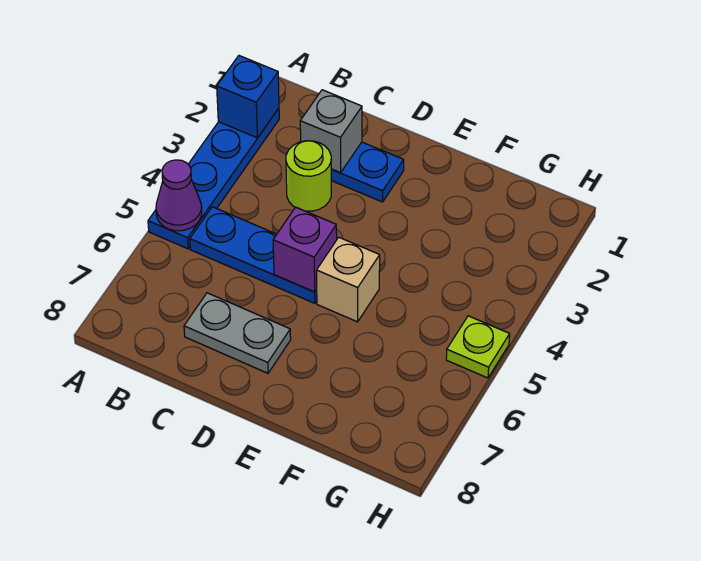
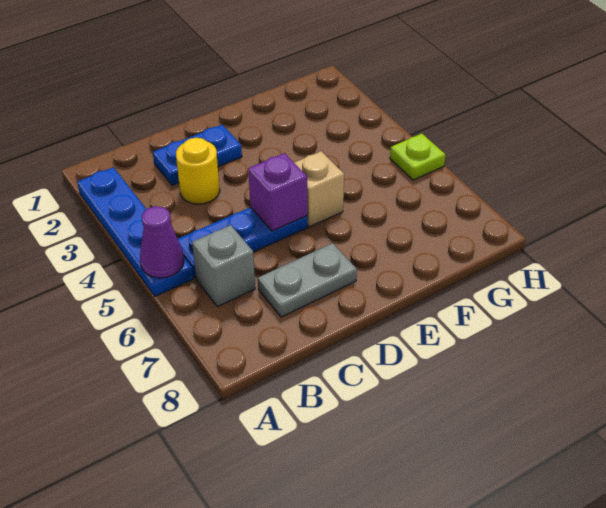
blue brick A2 level 2 -> none
grey brick C2 level 2 -> grey brick B6 level 1
lime round brick C3 level 1 -> yellow round brick C3 level 1

